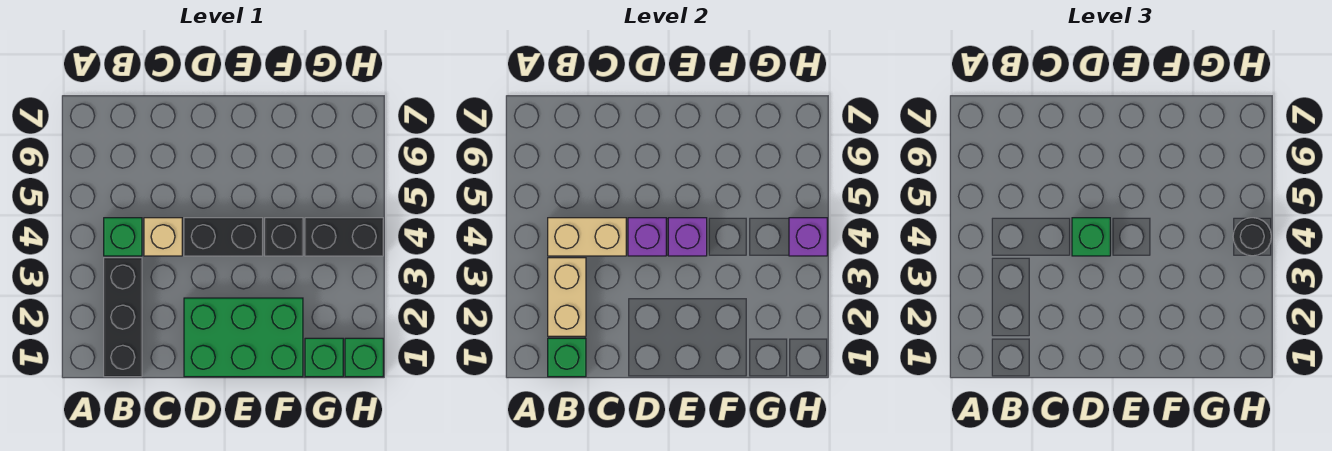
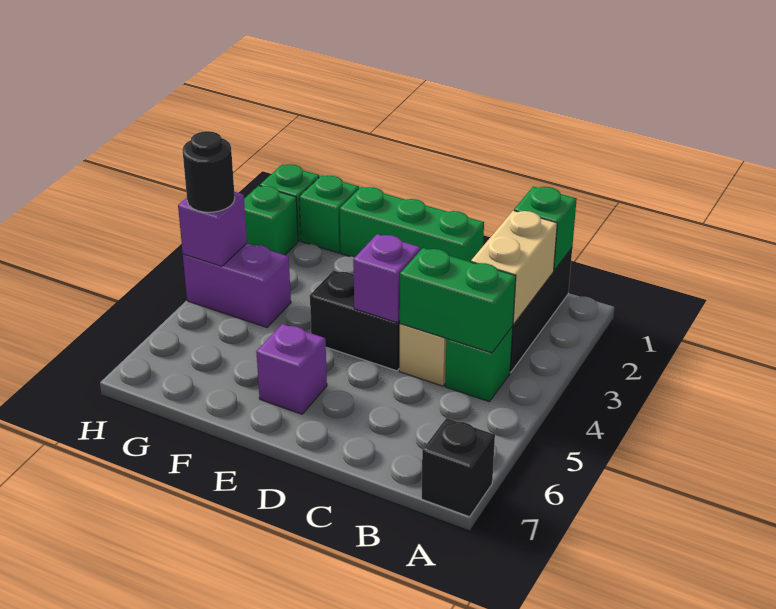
tan brick B4:C4 level 2 -> green brick B4:C4 level 2
green brick D1:F2 level 1 -> green brick D1:F1 level 1
green brick D4 level 3 -> green brick H2 level 1
purple brick E4 level 2 -> purple brick E6 level 1
black brick F4 level 1 -> black brick A7 level 1
black brick G4:H4 level 1 -> purple brick G4:H4 level 1

